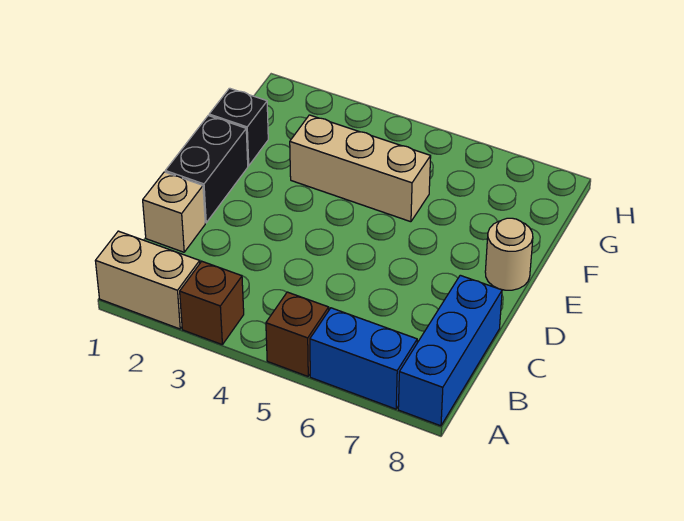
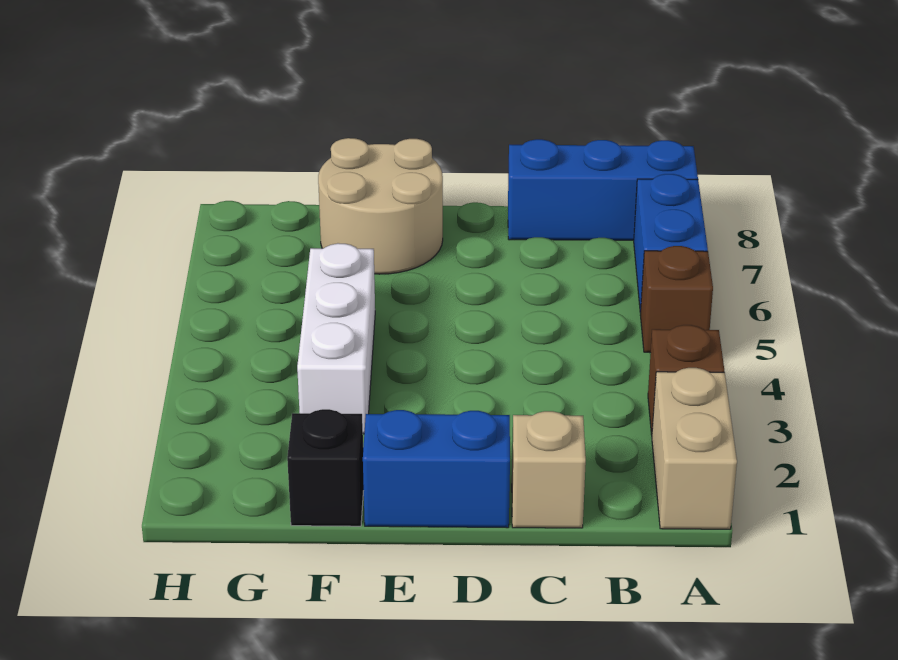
black brick D1:E1 level 1 -> blue brick D1:E1 level 1
tan round brick E8 level 1 -> tan round brick E7:F8 level 1
tan brick F3:F5 level 1 -> white brick F3:F5 level 1

